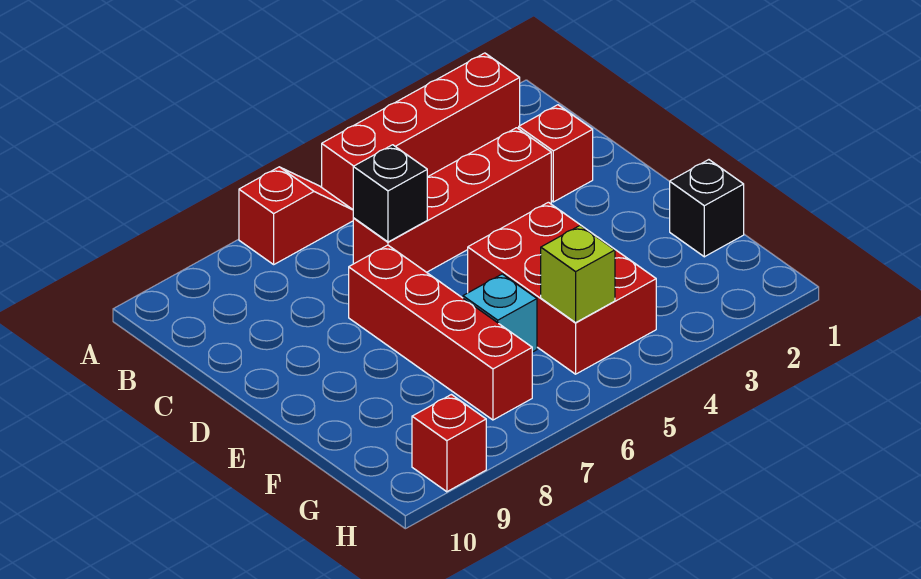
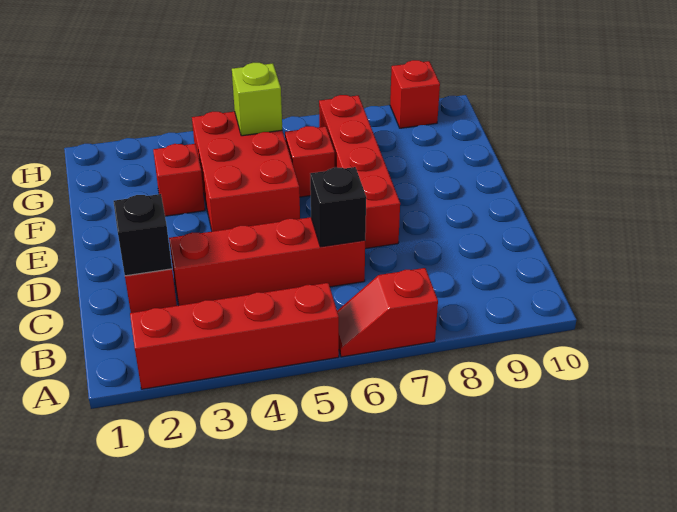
black brick F1 level 1 -> black brick C2 level 2
none -> red brick F3 level 1
cyan brick F6 level 1 -> red brick F6 level 1

